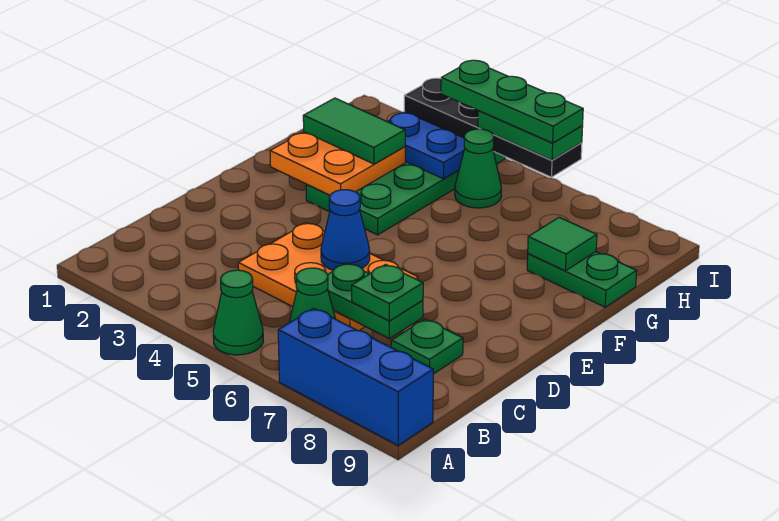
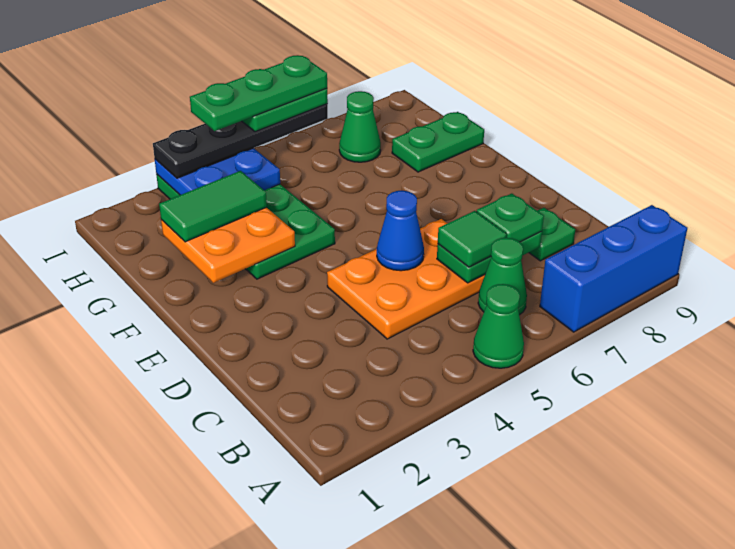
green tile G8 level 2 -> green tile C6 level 3
green cone H5 level 1 -> green cone H7 level 1

